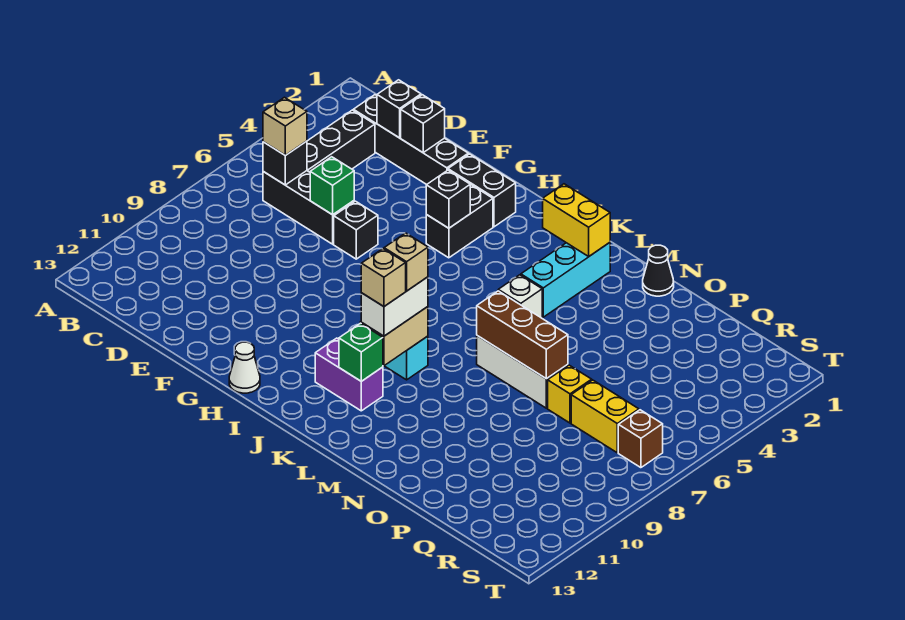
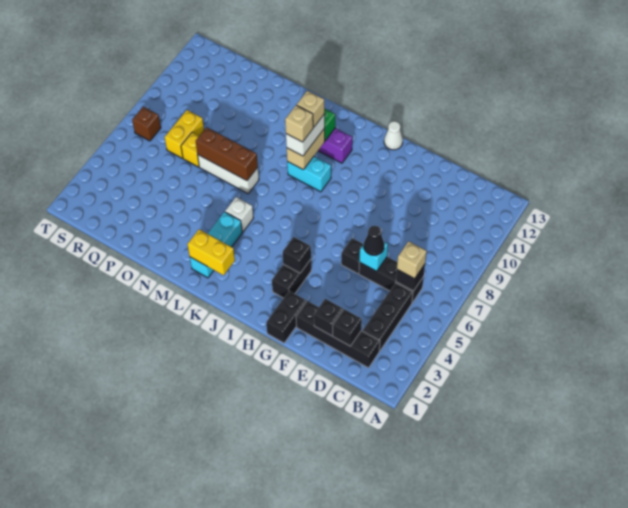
green brick E6 level 2 -> cyan brick E6 level 2
black brick G2:H2 level 1 -> black brick G1:G2 level 1
black cone N1 level 1 -> black cone E6 level 3
yellow brick Q7:R7 level 1 -> yellow brick Q7:Q8 level 1

